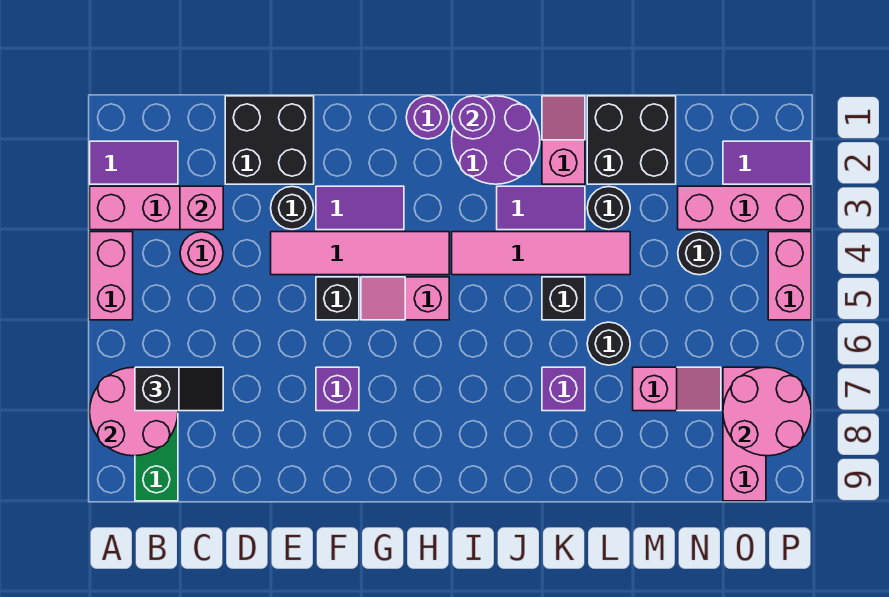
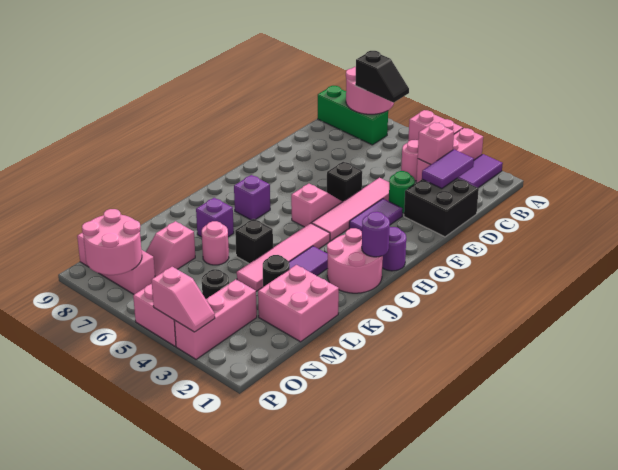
black slope B7:C7 level 3 top B -> black slope B6:B7 level 3 top 7
black round brick E3 level 1 -> green round brick E3 level 1
purple brick F7 level 1 -> purple brick I7 level 1
purple round brick I1:J2 level 1 -> pink round brick I1:J2 level 1
pink slope K1:K2 level 1 top 2 -> pink slope P3:P4 level 2 top 4
black brick L1:M2 level 1 -> pink brick L1:M2 level 1
black round brick L6 level 1 -> pink round brick L6 level 1
purple tile O2:P2 level 1 -> purple tile C2:D2 level 2

